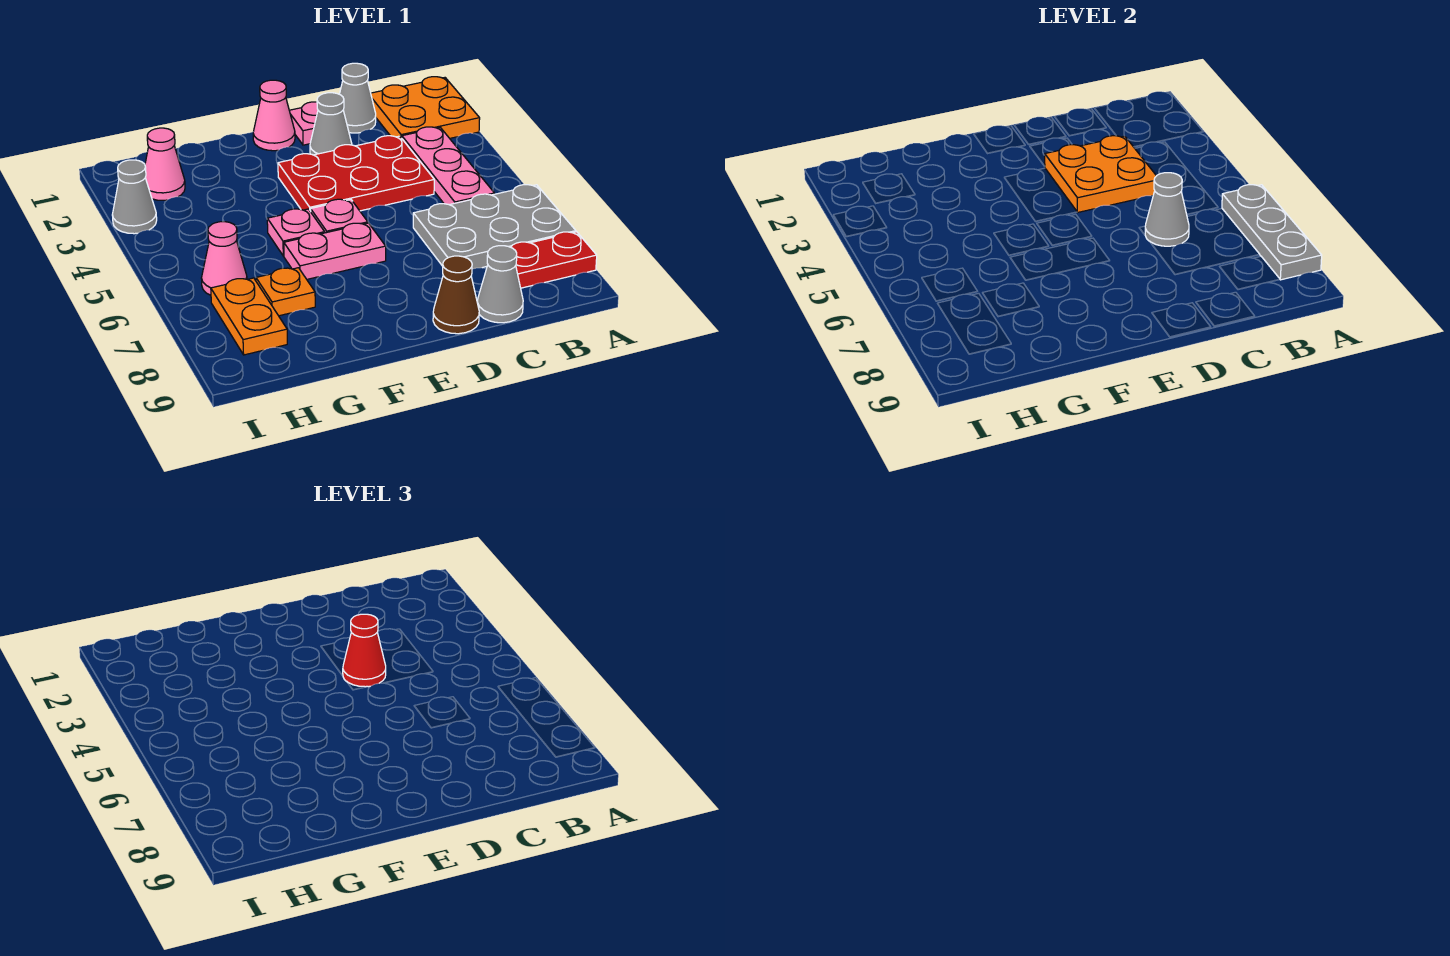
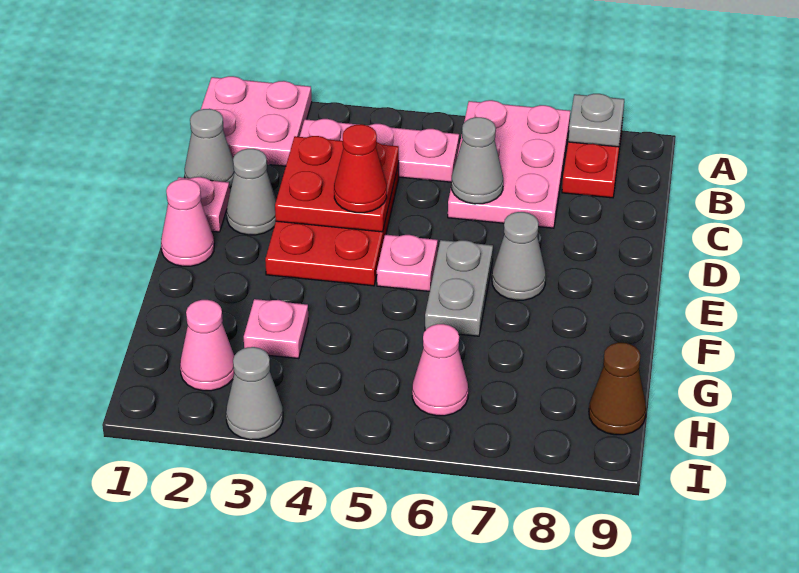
orange plate A1:B2 level 1 -> pink plate A1:B2 level 1
grey plate A6:C7 level 1 -> pink plate A6:C7 level 1
grey plate A6:A8 level 2 -> grey plate A8 level 2
orange plate C3:D4 level 2 -> red plate C3:D4 level 2
grey cone C9 level 1 -> grey cone E7 level 1
brown cone D9 level 1 -> brown cone H9 level 1
pink plate E6:F6 level 1 -> grey plate E6:F6 level 1
pink plate F5 level 1 -> pink plate G3 level 1
orange plate G7 level 1 -> none
orange plate H7:H8 level 1 -> none

